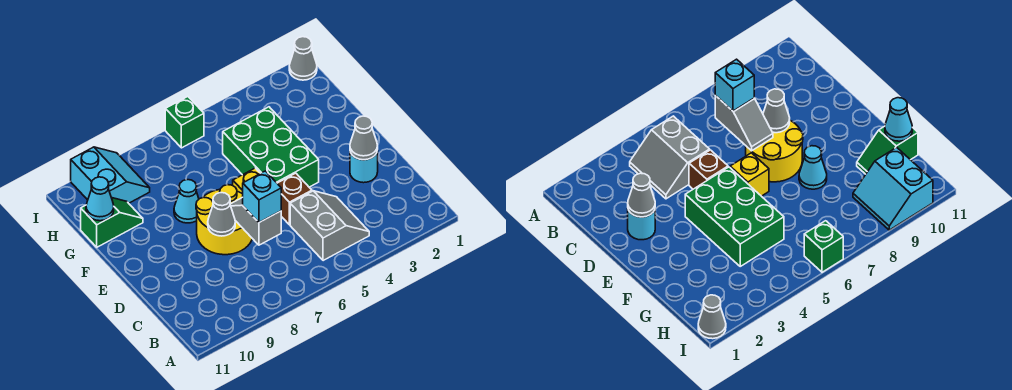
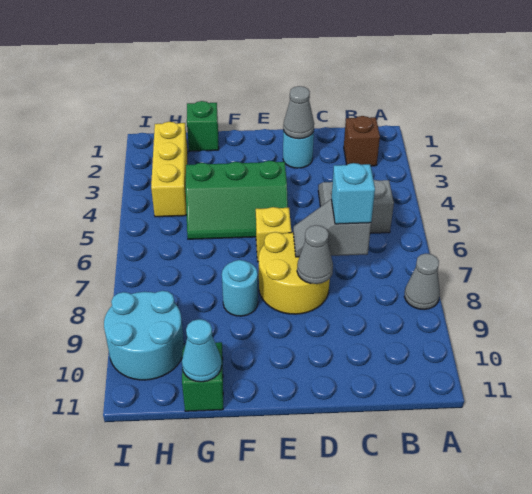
brown brick D5 level 1 -> brown brick B2 level 1
green brick E4:G5 level 1 -> green slope E4:G5 level 1 top 4
cyan cone F8 level 1 -> cyan round brick F8 level 1
none -> yellow brick H2:H4 level 1
cyan slope H9:I10 level 1 top 10 -> cyan round brick H9:I10 level 1
grey cone I1 level 1 -> grey cone A8 level 1
green brick I6 level 1 -> green brick G1 level 1

